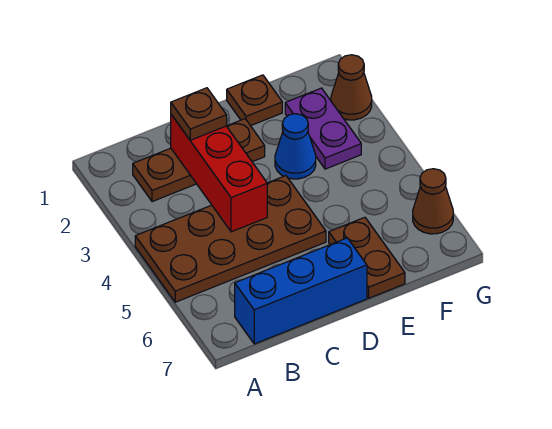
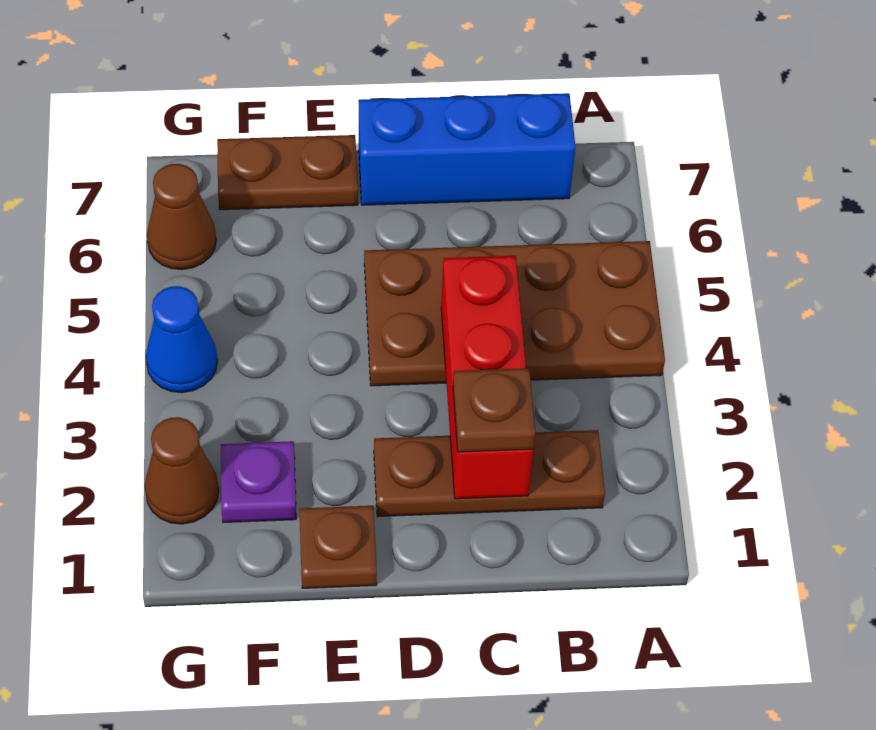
blue cone E3 level 1 -> blue cone G4 level 1
brown plate E6:E7 level 1 -> brown plate E7:F7 level 1
purple plate F2:F3 level 1 -> purple plate F2 level 1

